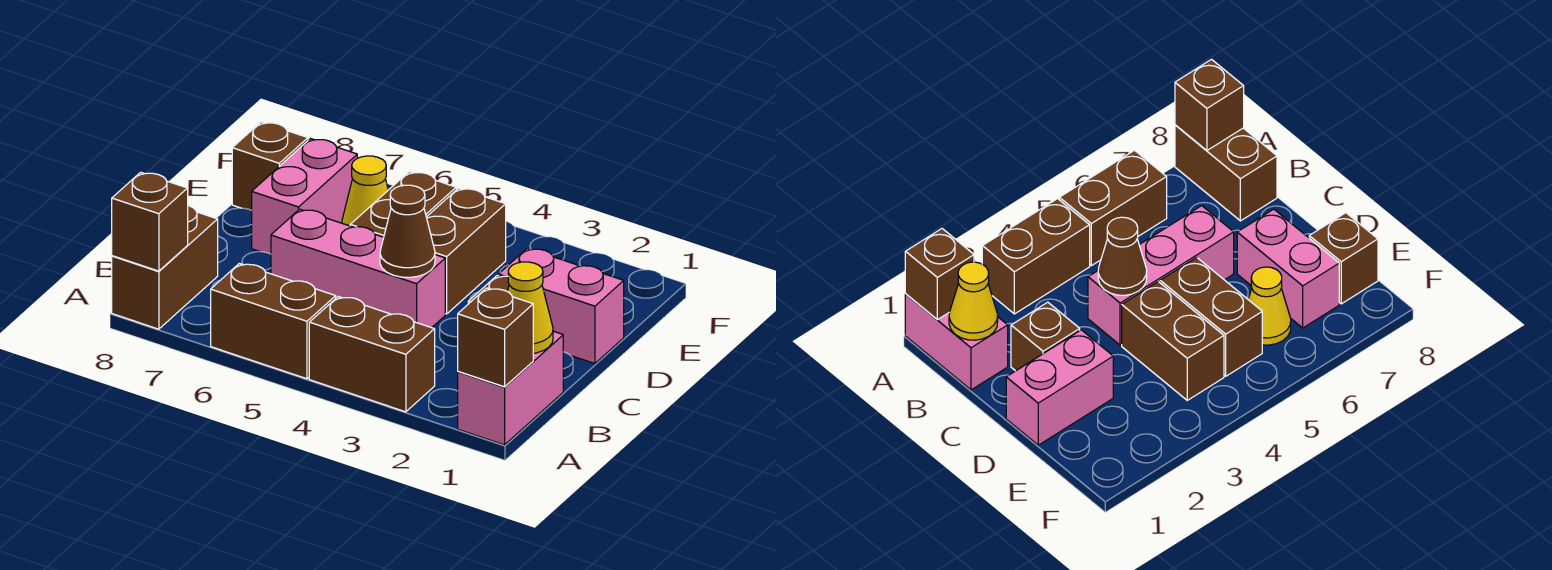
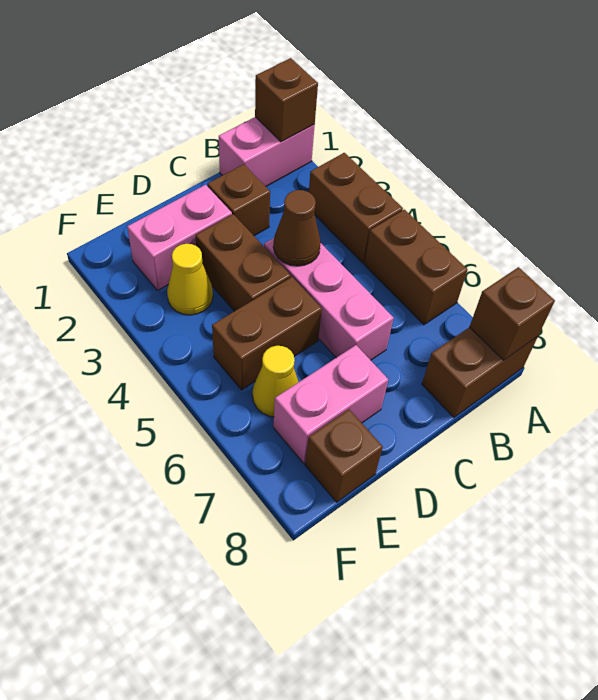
yellow cone B1 level 2 -> yellow cone E3 level 1
pink brick D1:D2 level 1 -> pink brick D2:E2 level 1
brown brick D4:E4 level 1 -> brown brick D3:D4 level 1

